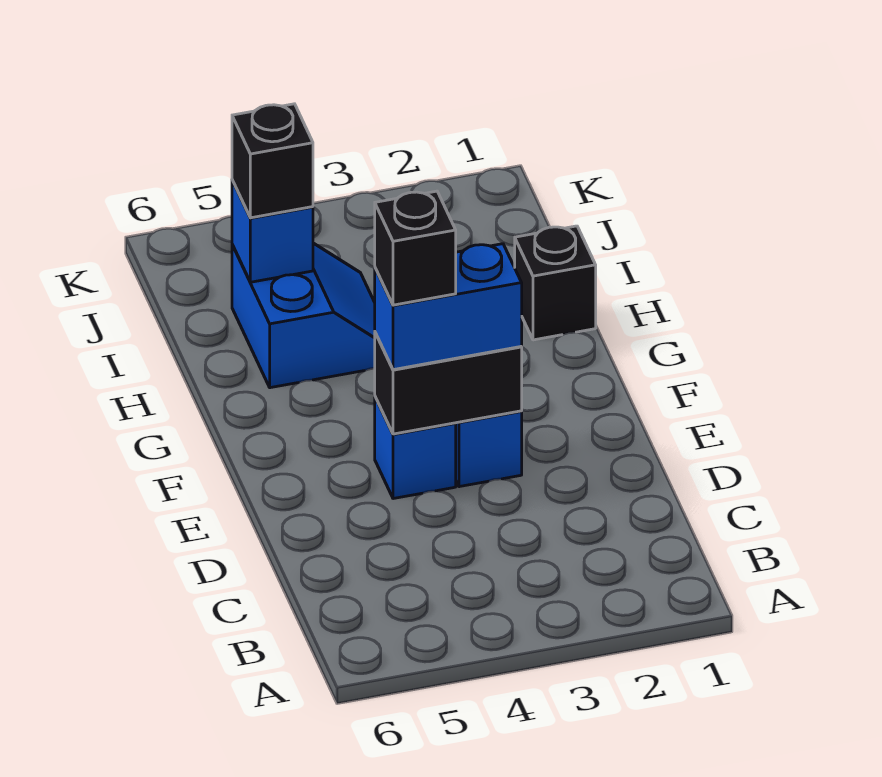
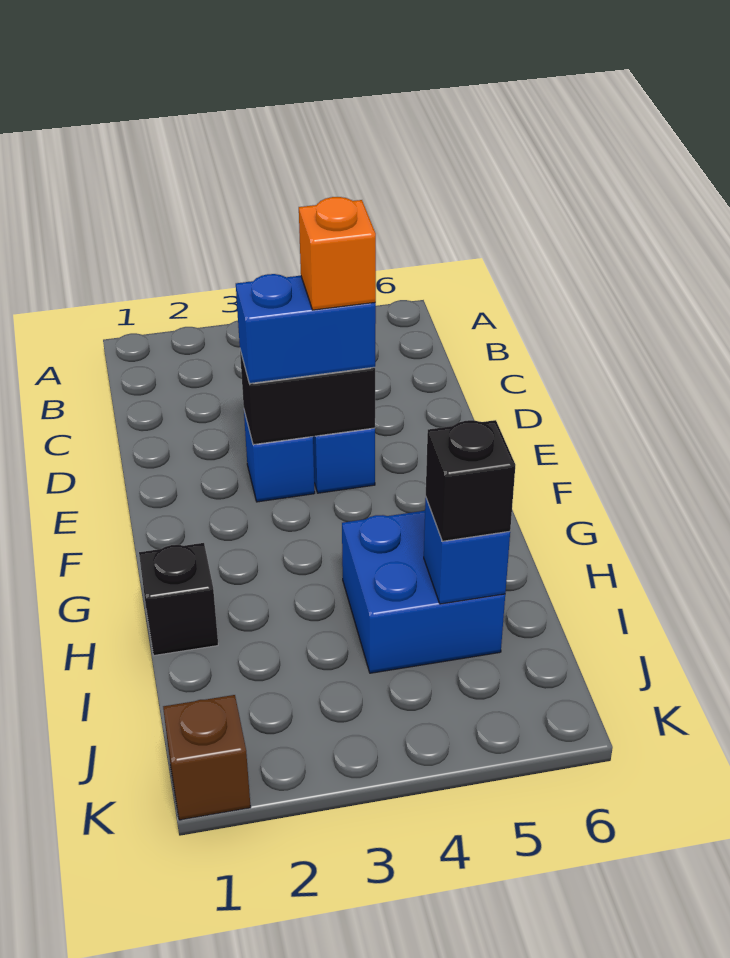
black brick E4 level 4 -> orange brick E4 level 4
blue slope H4:I5 level 1 top 5 -> blue brick H4:I5 level 1
none -> brown brick K1 level 1

